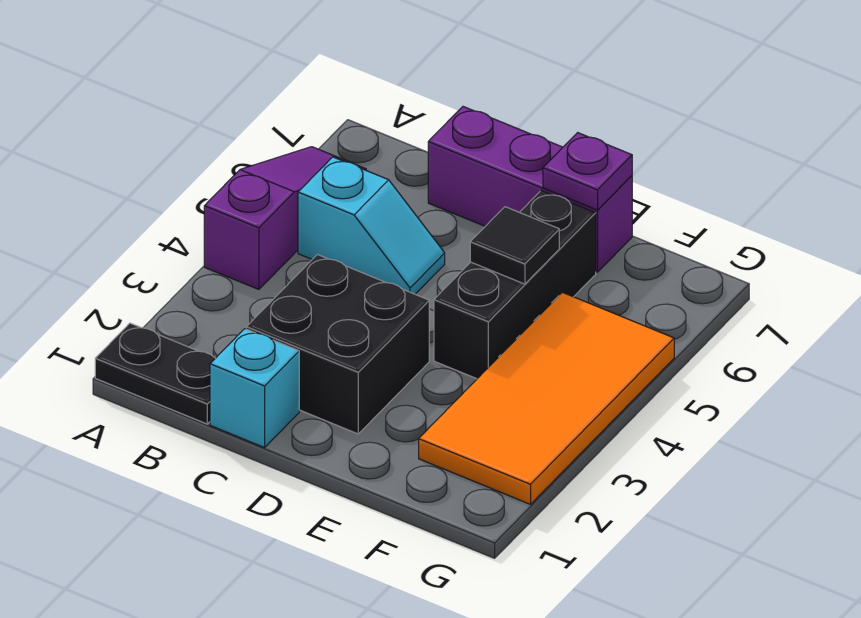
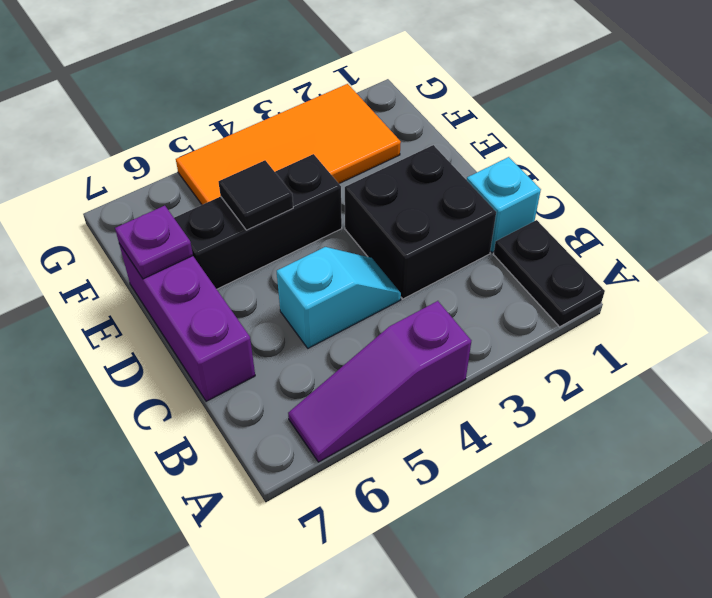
cyan slope B5:C5 level 1 top B -> cyan slope C4:C5 level 1 top 5

